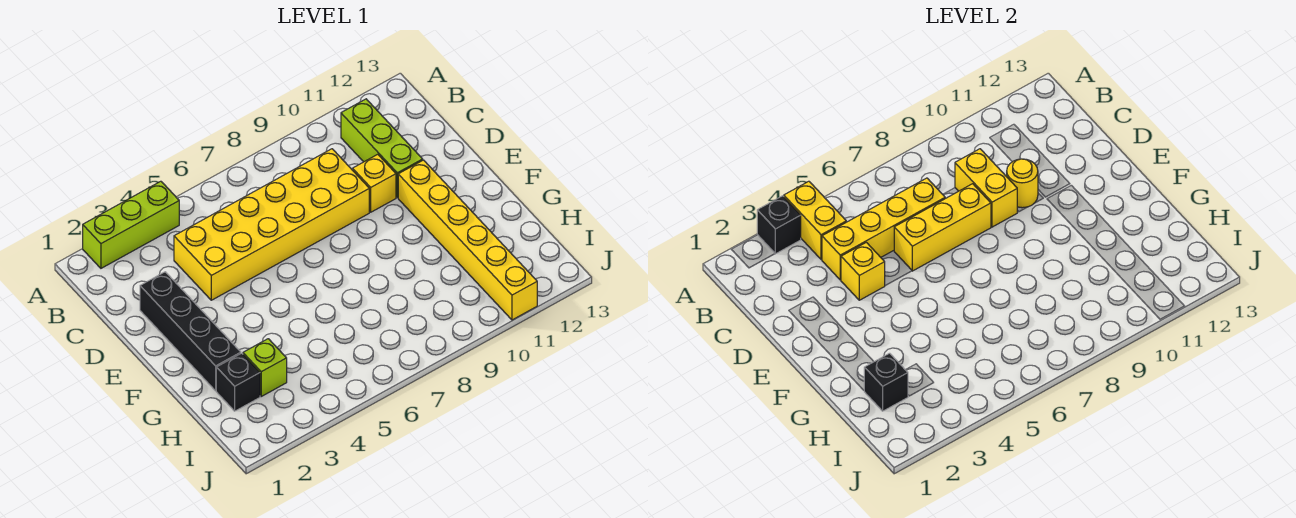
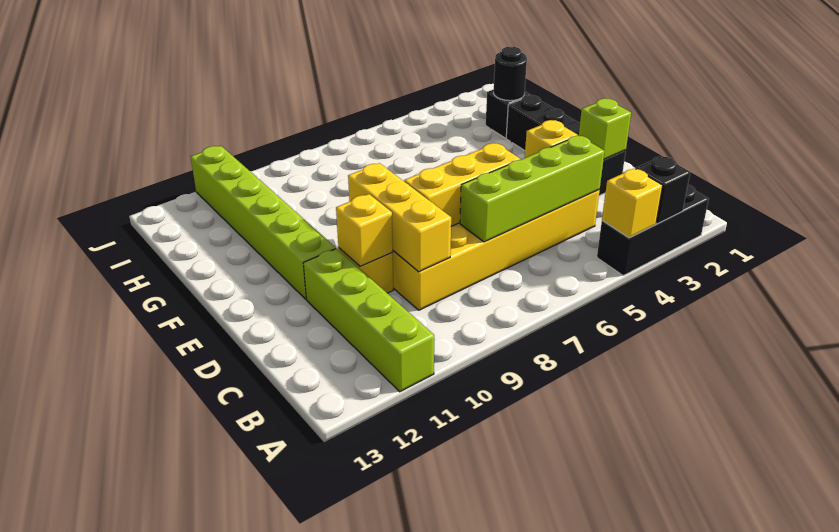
lime brick A2:A4 level 1 -> black brick A2:A4 level 1
yellow brick A4:B4 level 2 -> yellow brick A4 level 2
lime brick B11:D11 level 1 -> lime brick A11:D11 level 1
yellow brick C4:C7 level 2 -> lime brick C4:C7 level 2
yellow brick C9:D9 level 2 -> yellow brick C9:E9 level 2
yellow round brick D10 level 2 -> yellow brick D10 level 2
yellow brick E11:J11 level 1 -> lime brick E11:J11 level 1
black brick H2 level 2 -> black round brick H2 level 2
lime brick H3 level 1 -> lime brick D2 level 2

